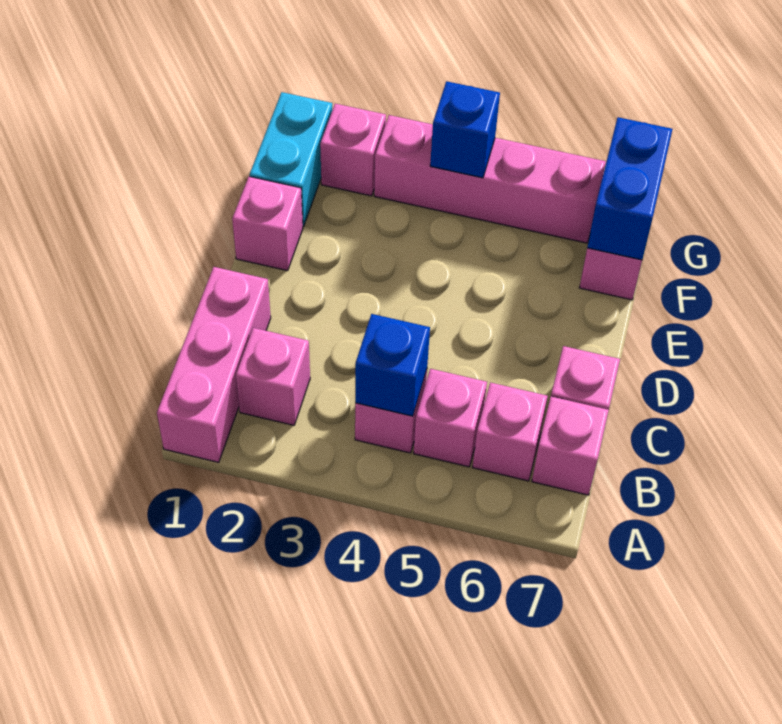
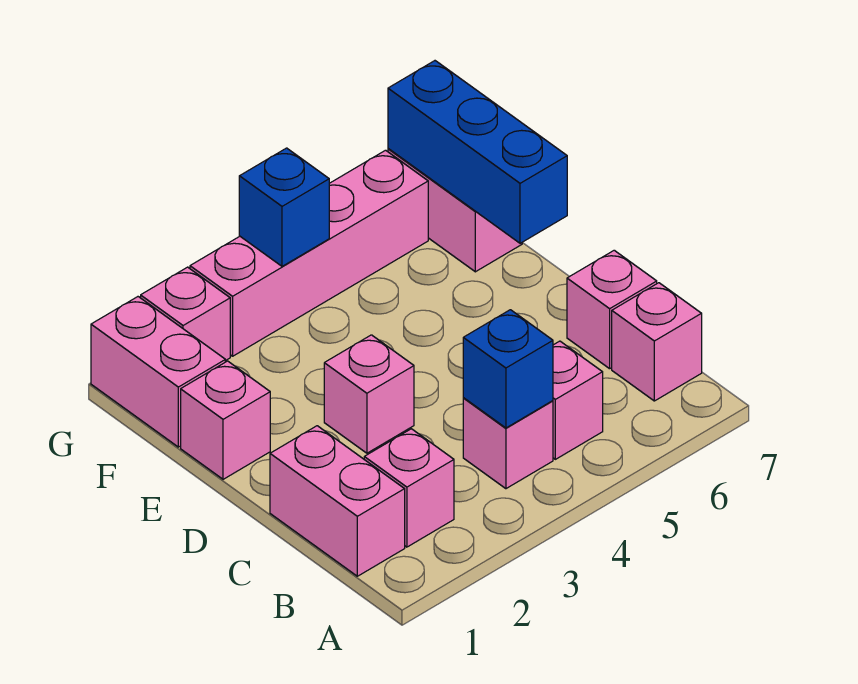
pink brick A1:C1 level 1 -> pink brick B1:C1 level 1
pink brick B6 level 1 -> pink brick D3 level 1
cyan brick F1:G1 level 1 -> pink brick F1:G1 level 1
blue brick F7:G7 level 2 -> blue brick E7:G7 level 2

